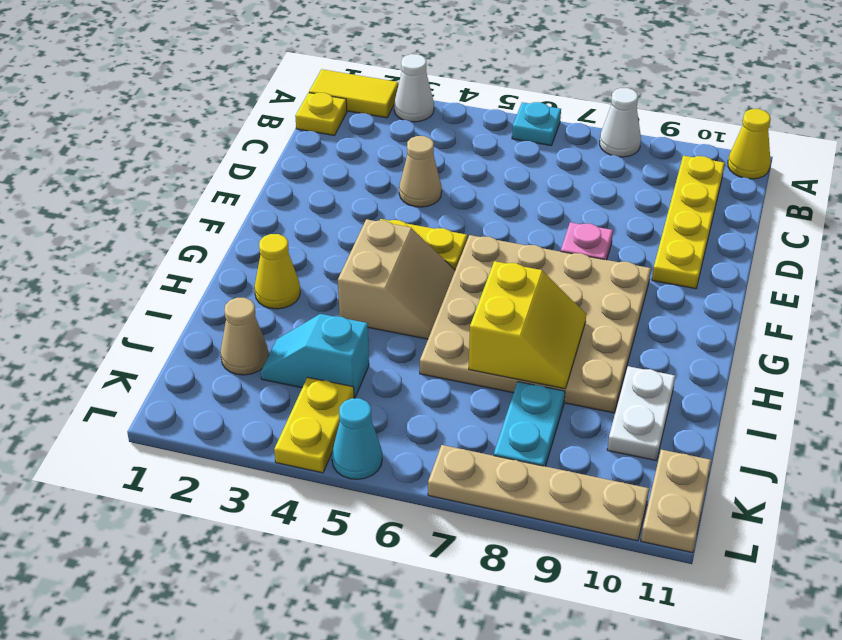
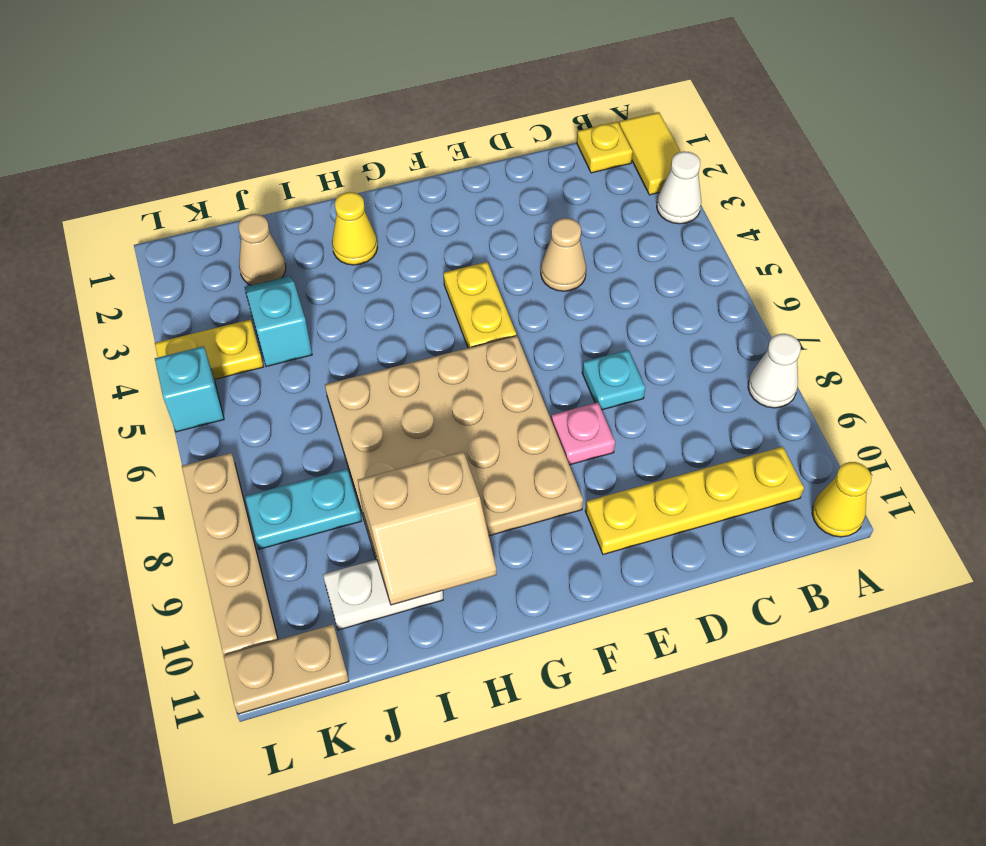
cyan plate A6 level 1 -> cyan plate D7 level 1
tan slope G4:H5 level 1 top 4 -> tan slope H9:I10 level 2 top 9
yellow slope H7:I8 level 2 top 7 -> none
cyan cone L5 level 1 -> cyan brick L5 level 1

